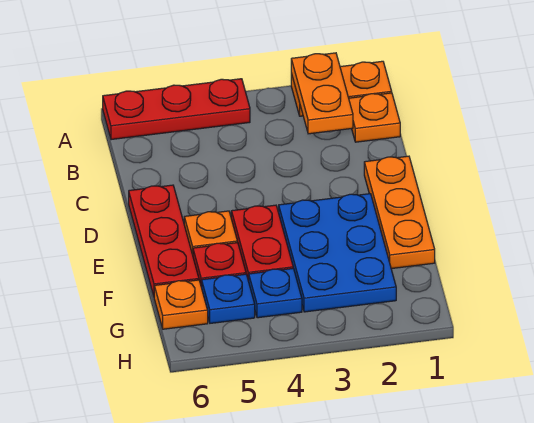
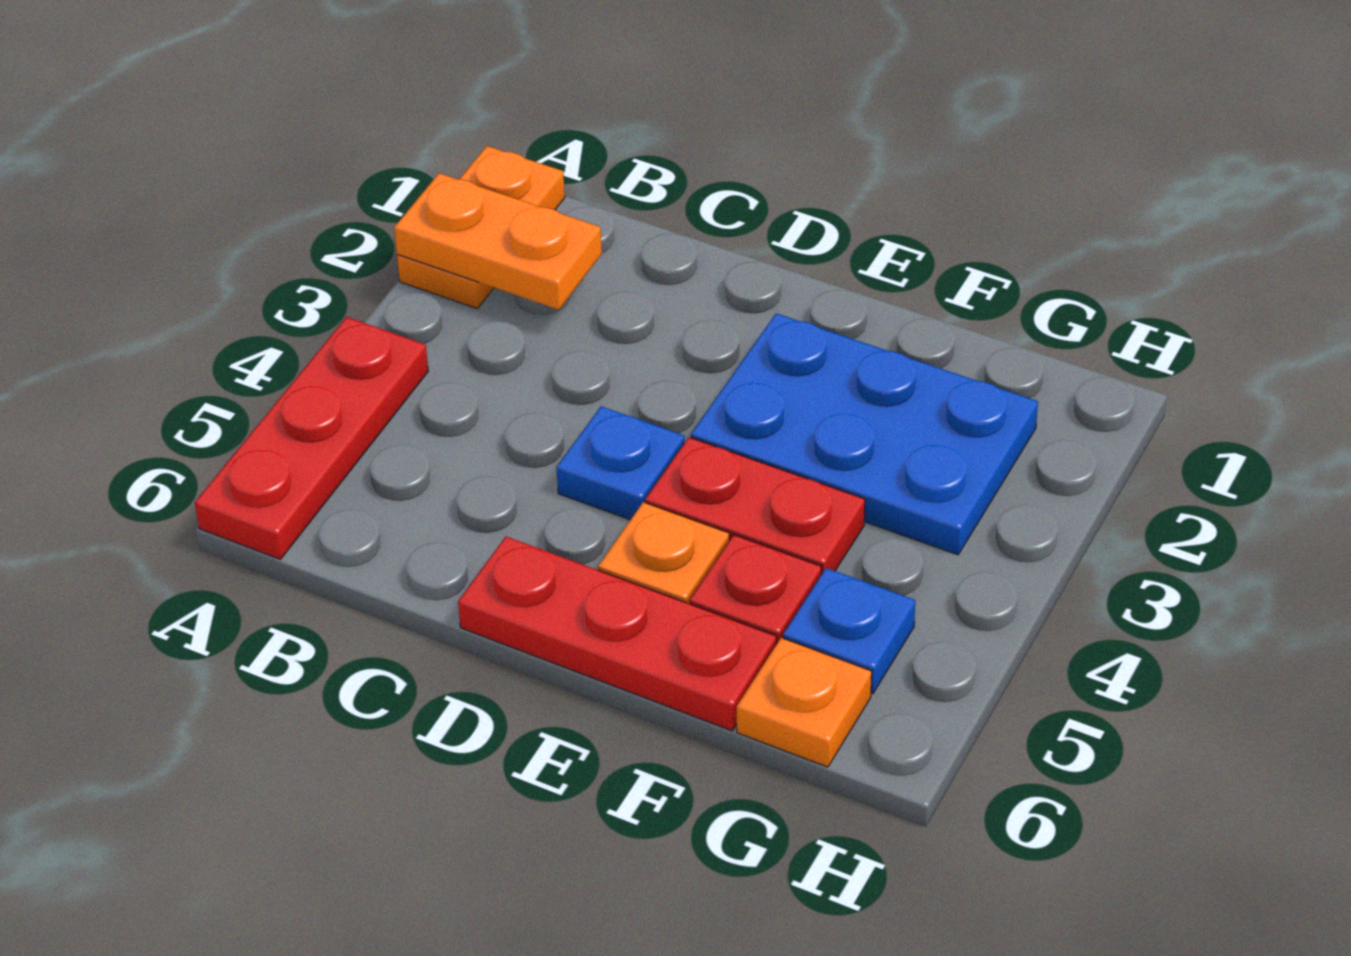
orange plate B1 level 1 -> none
orange plate D1:F1 level 1 -> none
blue plate G4 level 1 -> blue plate D4 level 1

